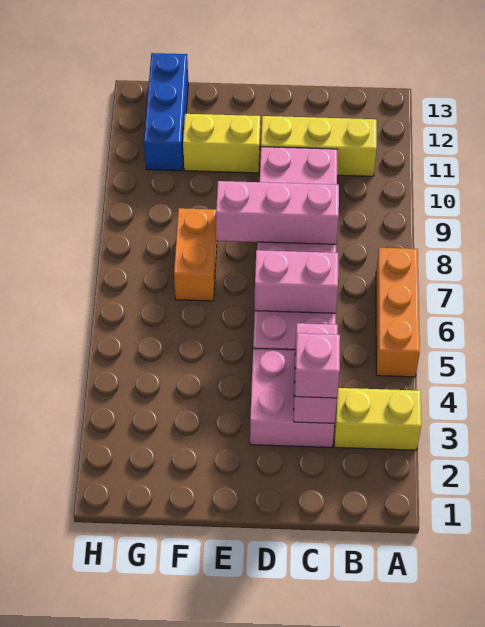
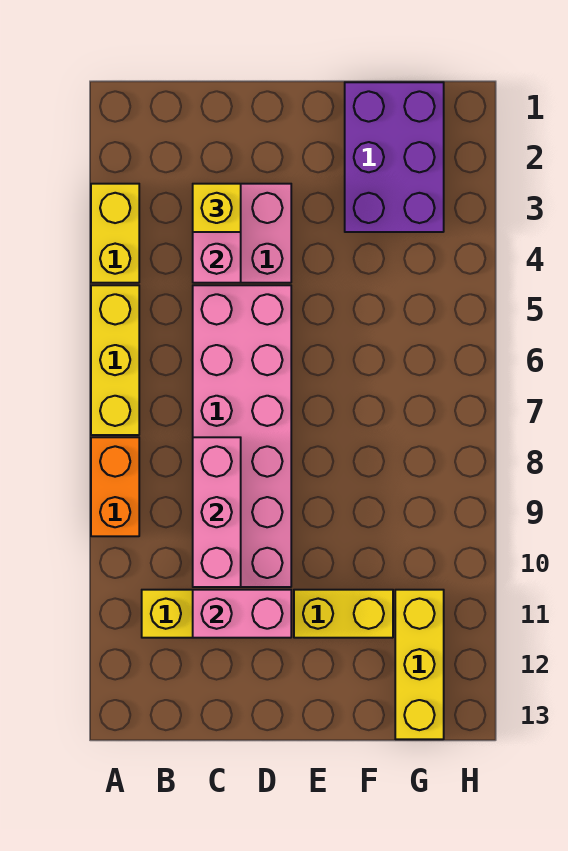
yellow brick A3:B3 level 1 -> yellow brick A3:A4 level 1
orange brick A5:A7 level 1 -> yellow brick A5:A7 level 1
pink brick C3 level 3 -> yellow brick C3 level 3
pink brick C6:D6 level 2 -> pink brick C11:D11 level 2
pink brick C8:E8 level 2 -> pink brick C8:C10 level 2
none -> purple brick F1:G3 level 1
orange brick F7:F8 level 1 -> orange brick A8:A9 level 1
blue brick G11:G13 level 1 -> yellow brick G11:G13 level 1

